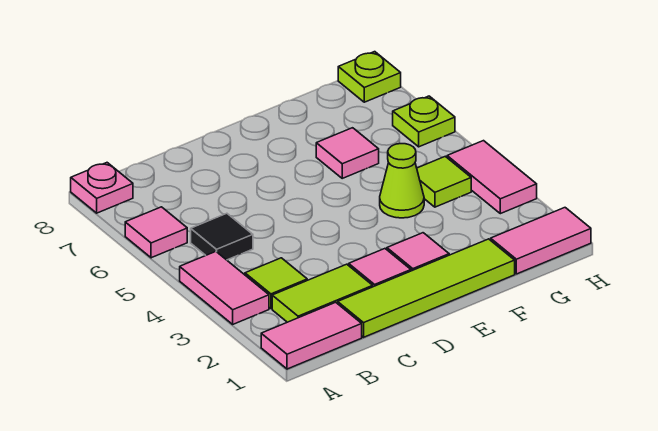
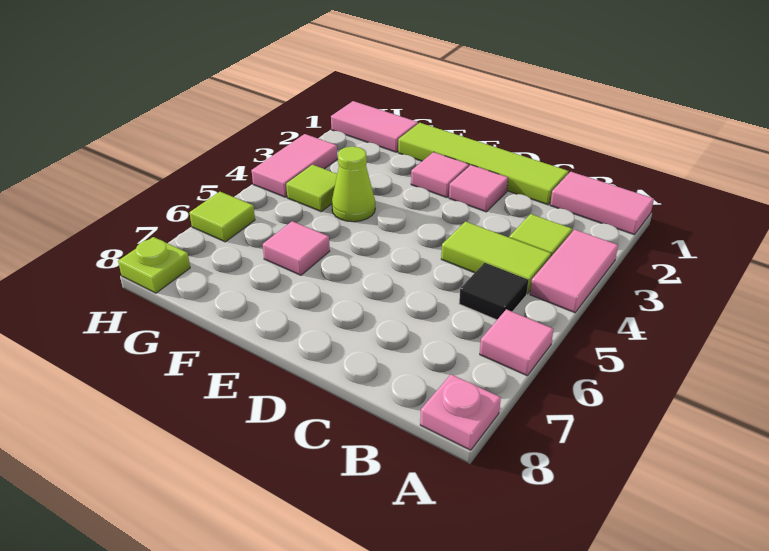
lime tile B2:C2 level 1 -> lime tile B4:C4 level 1
lime plate H6 level 1 -> lime tile H6 level 1

